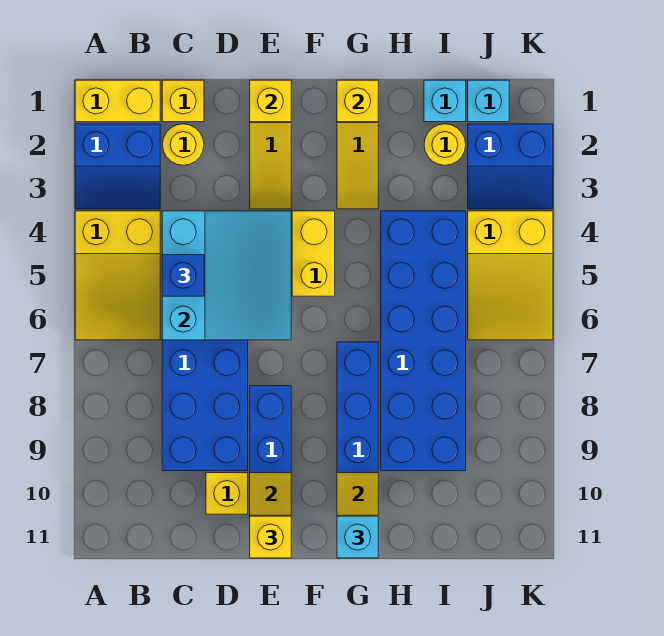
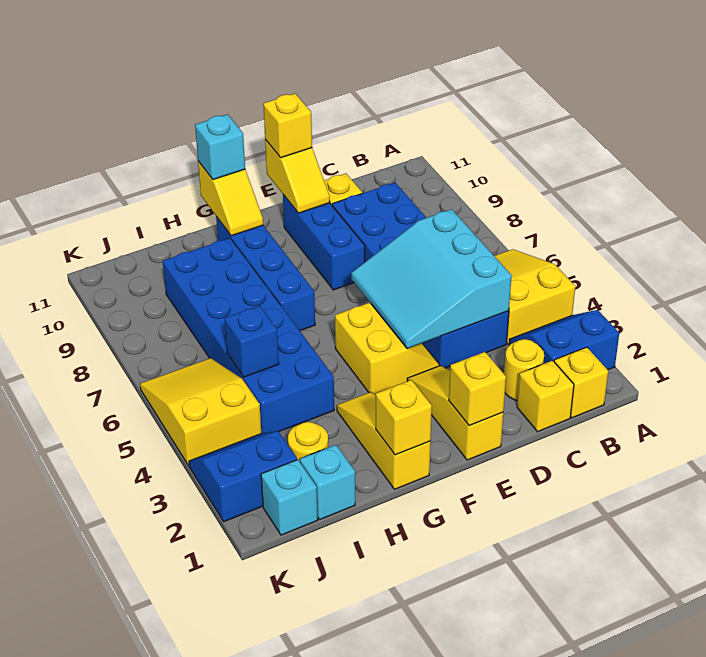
yellow brick A1:B1 level 1 -> yellow brick B1 level 1
blue brick C5 level 3 -> blue brick I5 level 2

